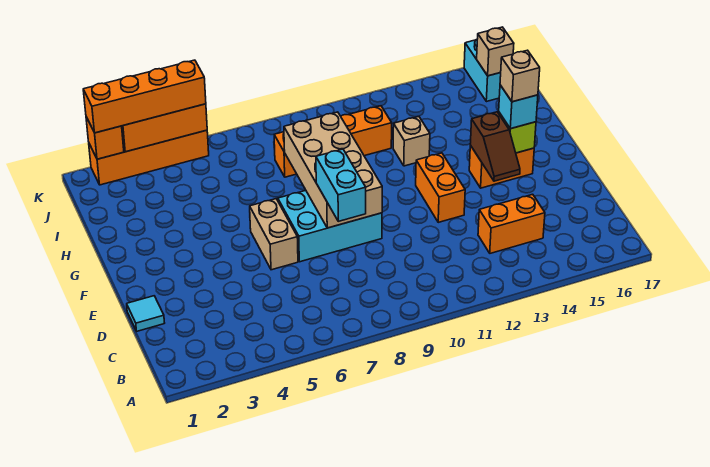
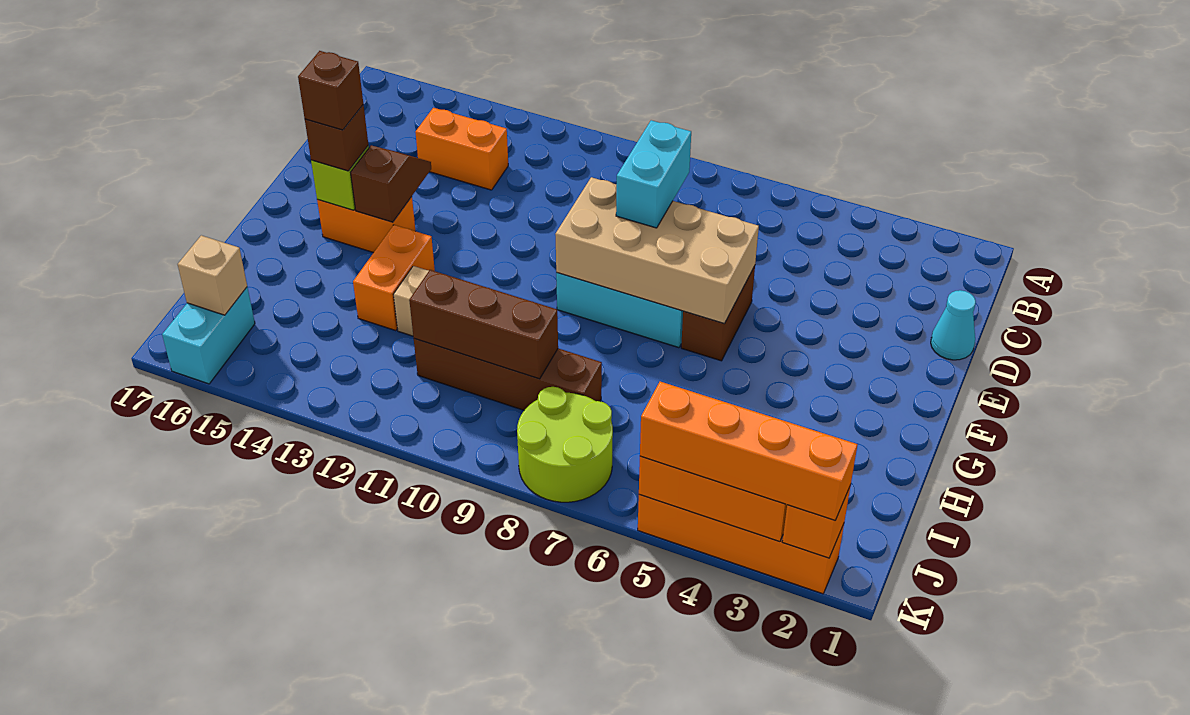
cyan tile D1 level 1 -> cyan cone D1 level 1
tan brick E6:F6 level 1 -> brown brick E6:F6 level 1
tan brick E8:H9 level 2 -> tan brick E6:F9 level 2
orange brick E12:F12 level 1 -> orange brick G13:H13 level 1
cyan brick F15 level 3 -> brown brick F15 level 3
tan brick F15 level 4 -> brown brick F15 level 4
orange brick I8:I11 level 1 -> brown brick I8:I11 level 1
none -> brown brick I9:I11 level 2
none -> lime round brick J7:K8 level 1

